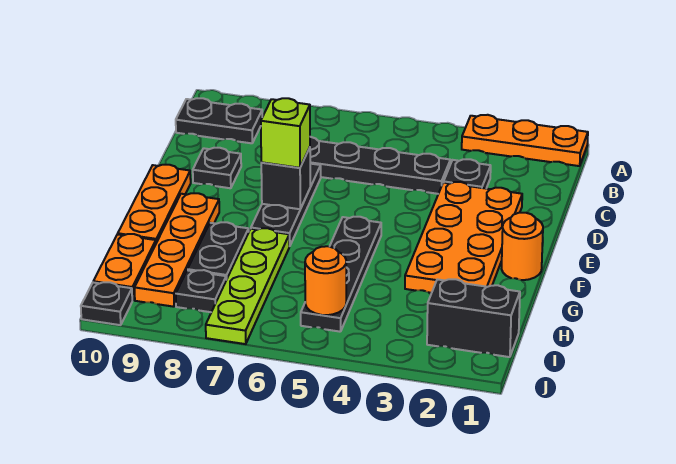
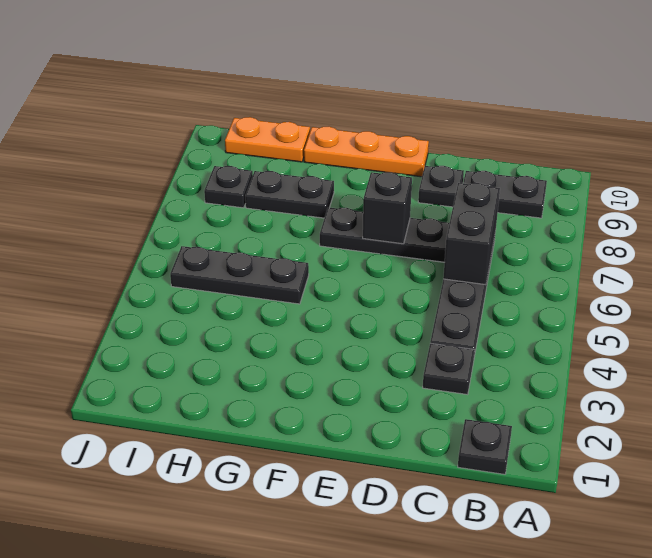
orange plate A1:A3 level 1 -> none
black plate B9:B10 level 1 -> black plate B9:C9 level 1
orange plate D2:G3 level 1 -> none
lime brick E7 level 3 -> none
orange round brick F1 level 1 -> none
black plate F5:I5 level 1 -> black plate G5:I5 level 1
orange plate F9:I9 level 1 -> none
lime plate G7:J7 level 1 -> none
black brick I1:I2 level 1 -> black brick C6:C7 level 2
orange round brick I5 level 2 -> none
black plate J10 level 1 -> black plate B1 level 1

